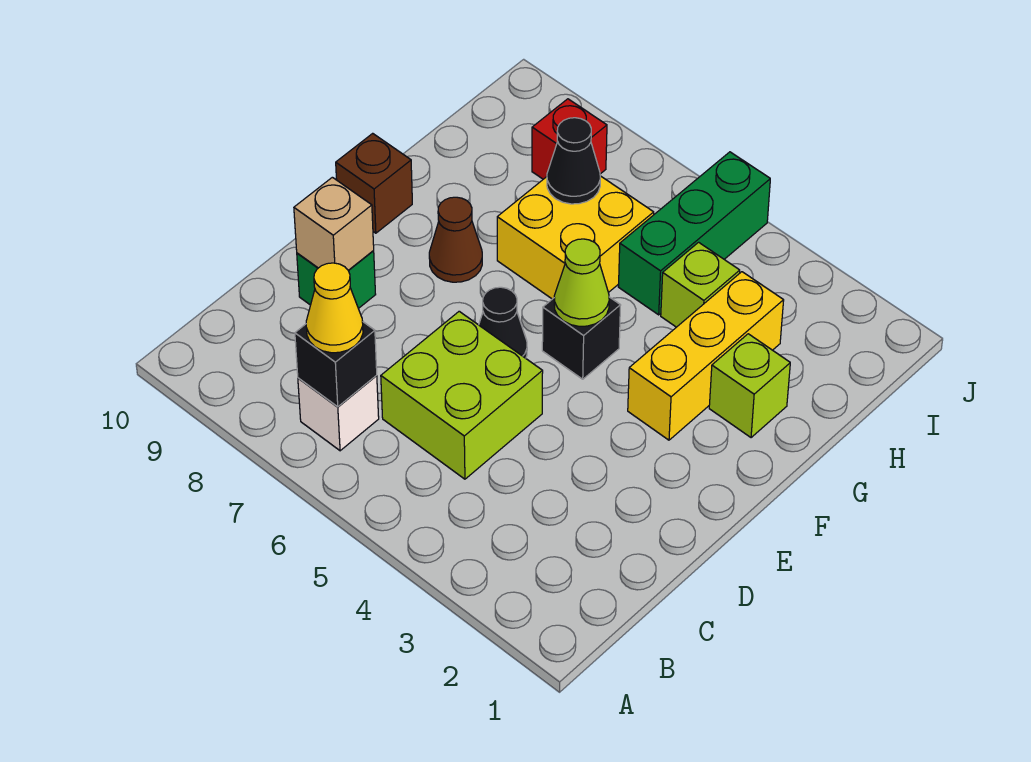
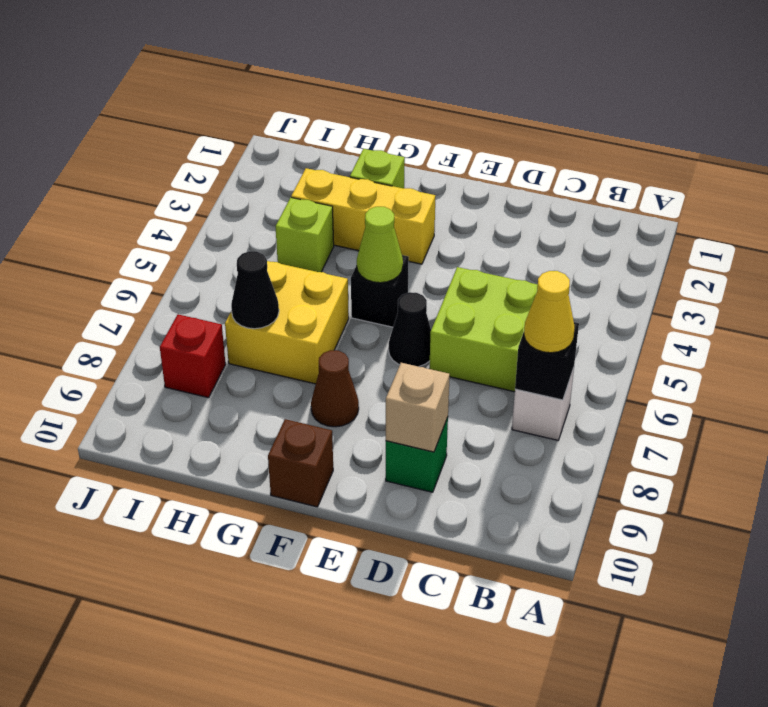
green brick H5:J5 level 1 -> none

